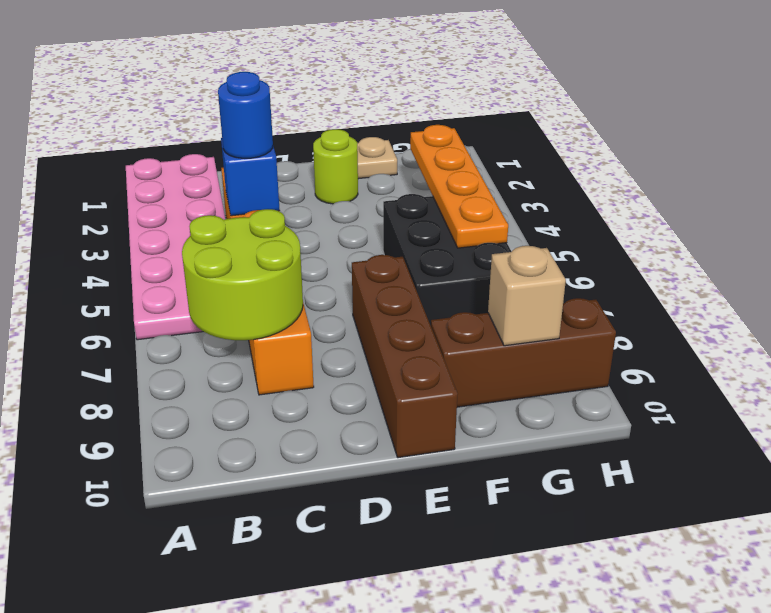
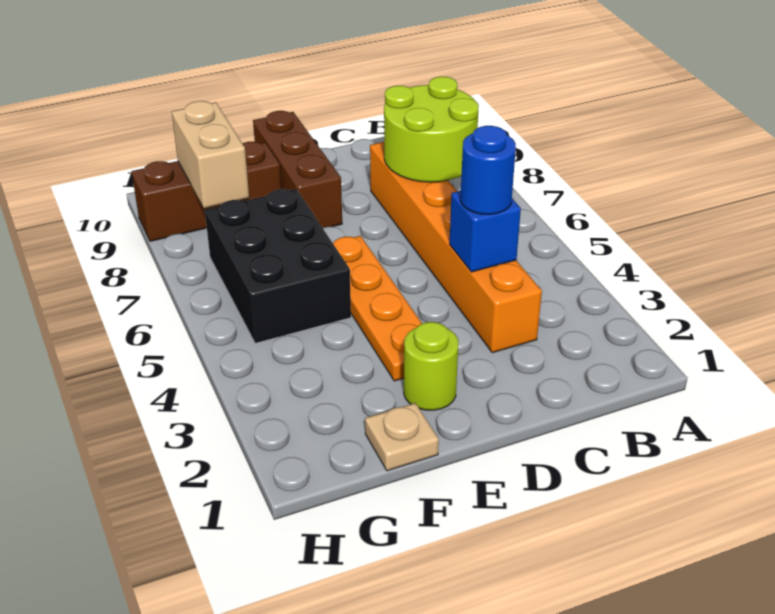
pink plate A1:B6 level 1 -> none
brown brick E7:E10 level 1 -> brown brick E8:E10 level 1
orange plate G3:G6 level 2 -> orange plate E3:E6 level 1
tan brick G9 level 2 -> tan brick G8:G9 level 2

